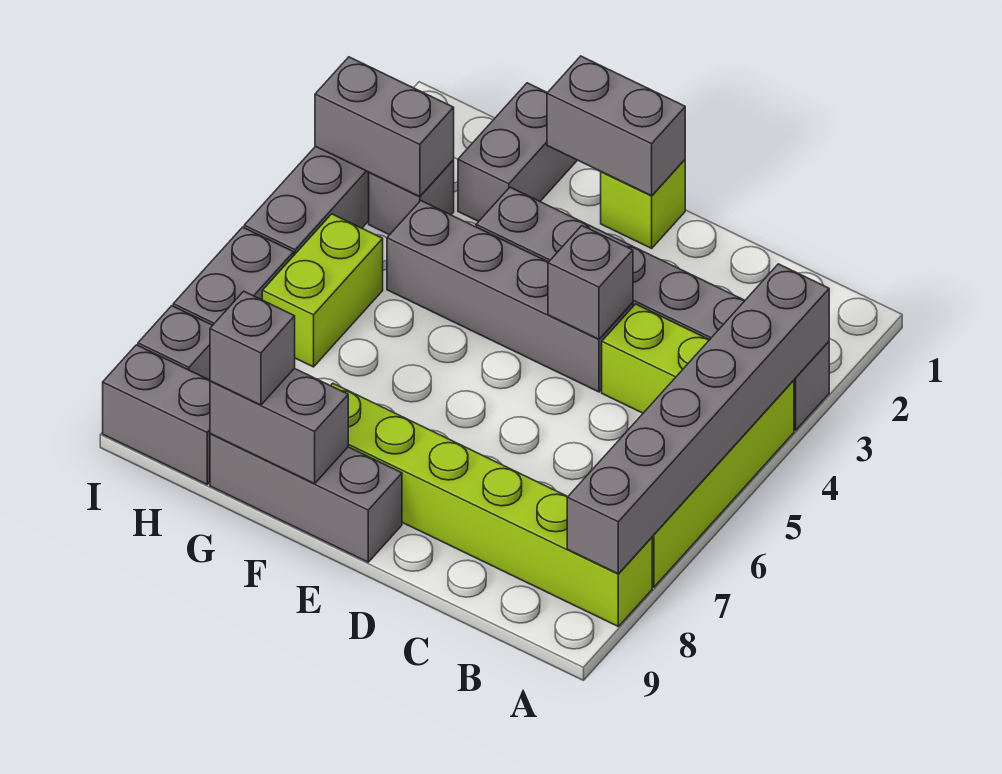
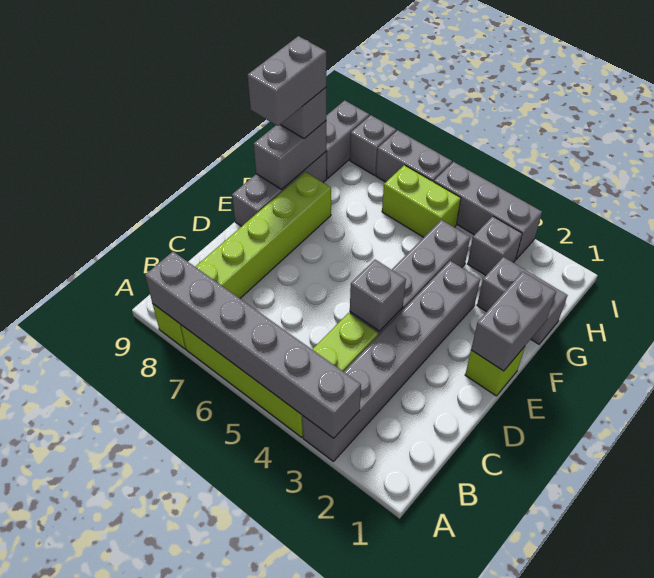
grey brick H3:I3 level 2 -> grey brick F9:G9 level 4

